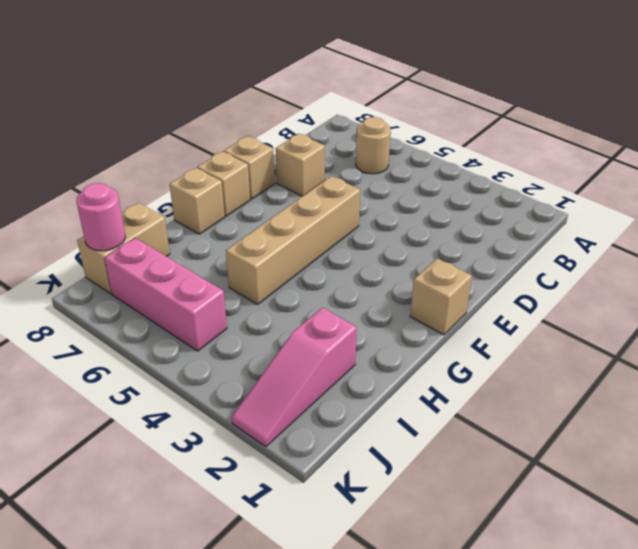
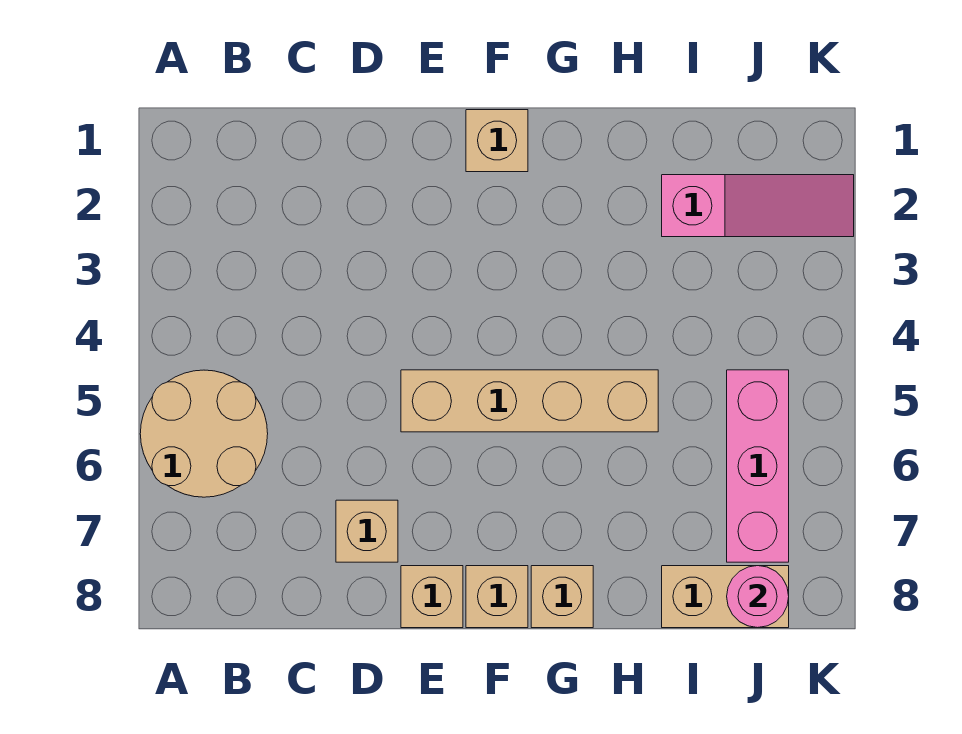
tan round brick B6 level 1 -> tan round brick A5:B6 level 1

